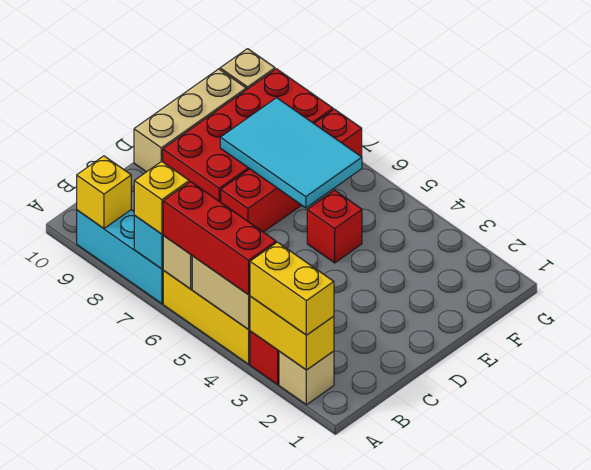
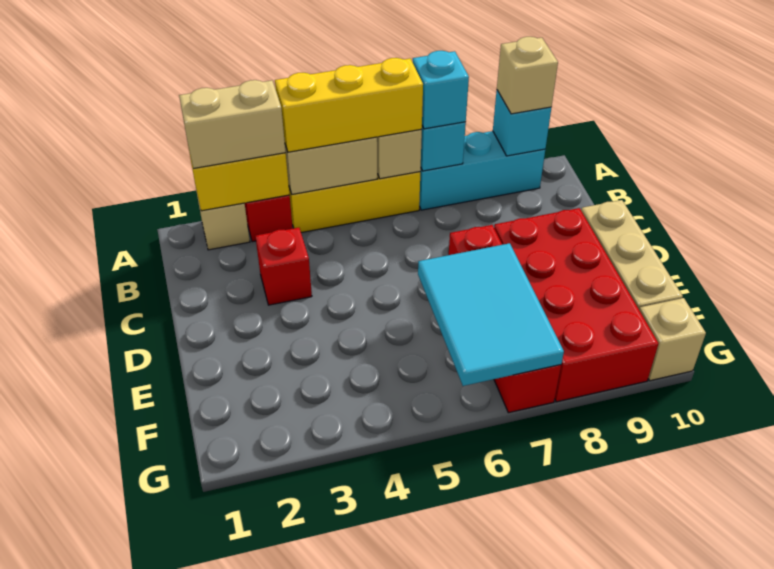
yellow brick A2:A3 level 3 -> tan brick A2:A3 level 3
red brick A4:A6 level 3 -> yellow brick A4:A6 level 3
yellow brick A7 level 3 -> cyan brick A7 level 3
yellow brick A9 level 2 -> cyan brick A9 level 2
none -> tan brick A9 level 3
red brick E5 level 1 -> red brick C3 level 1
cyan tile E6:F8 level 2 -> cyan tile E6:G7 level 2

